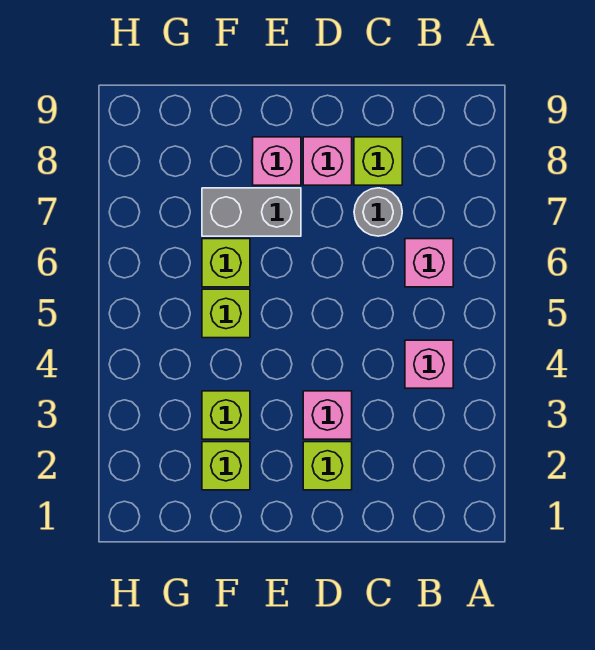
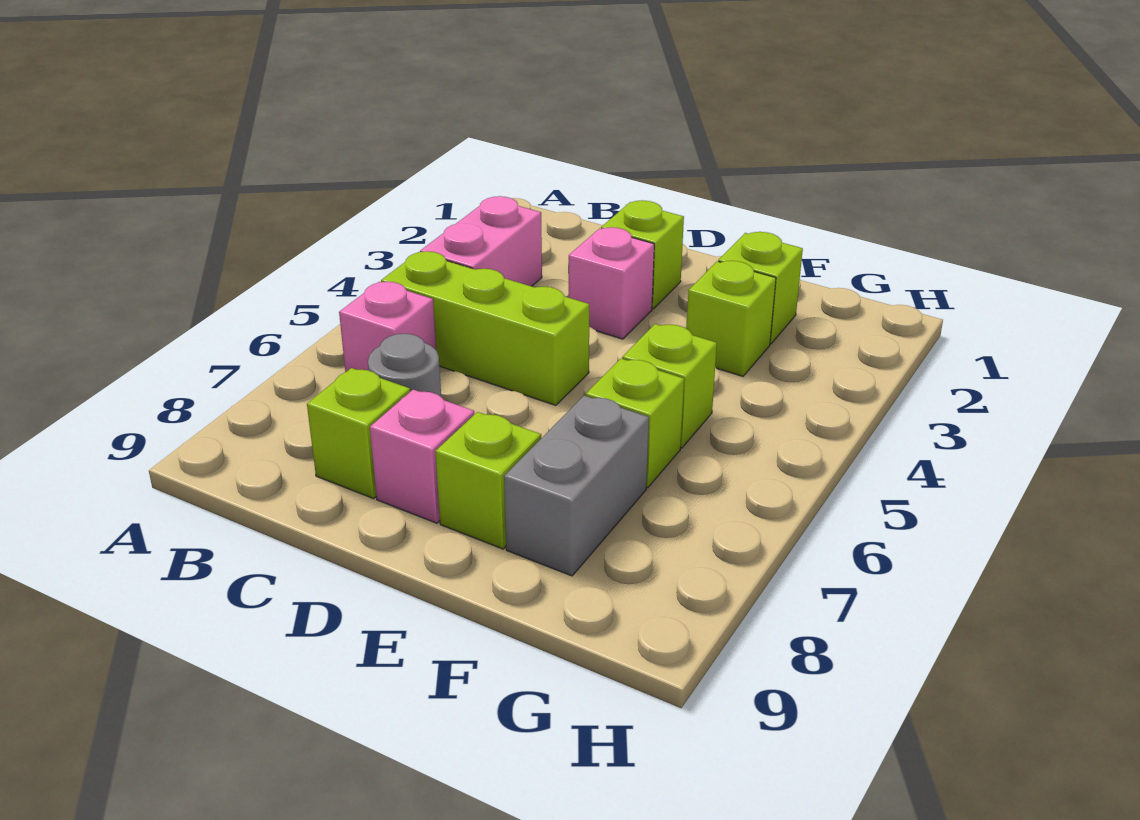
pink brick B4 level 1 -> pink brick B3:B4 level 1
none -> lime brick B5:D5 level 1
grey brick E7:F7 level 1 -> grey brick F7:F8 level 1
pink brick E8 level 1 -> lime brick E8 level 1

